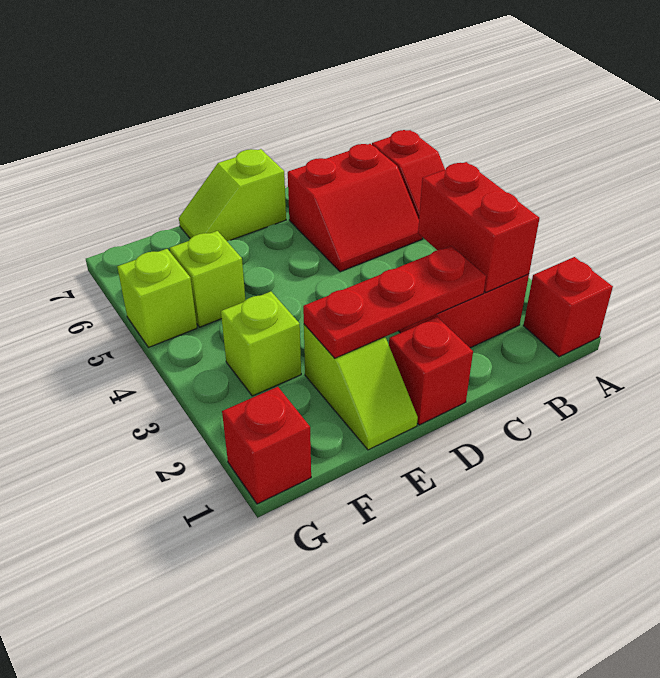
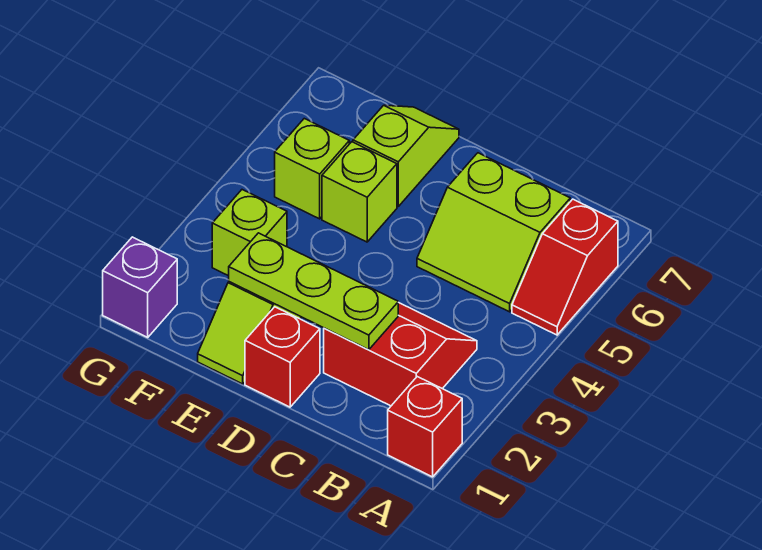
red brick B2:B3 level 2 -> none
red slope B5:C6 level 1 top 6 -> lime slope B5:C6 level 1 top 6
red plate C2:E2 level 2 -> lime plate C2:E2 level 2
lime slope D7:E7 level 1 top D -> lime slope E6:E7 level 1 top 6
red brick G1 level 1 -> purple brick G1 level 1
lime brick G5 level 1 -> lime brick E5 level 1

